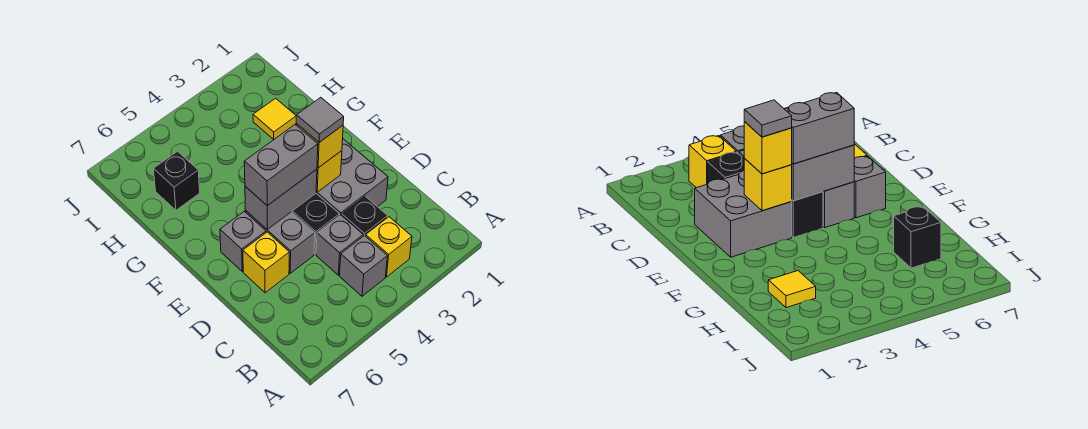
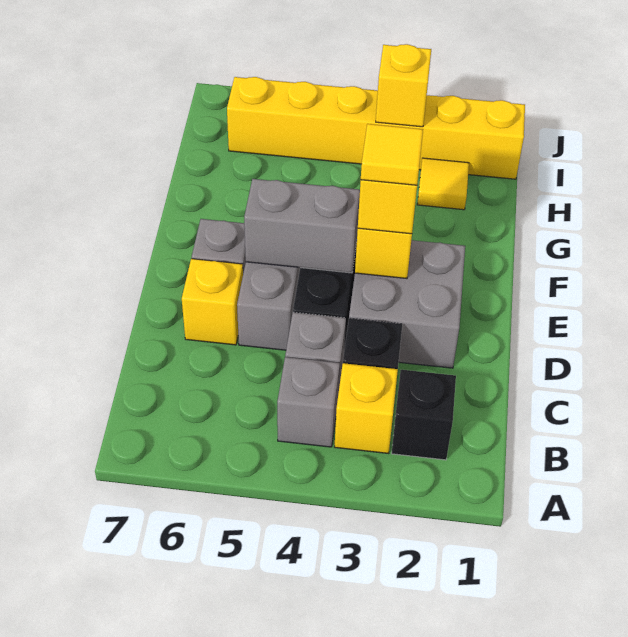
grey tile E3 level 4 -> yellow tile E3 level 4
grey brick E4:E5 level 3 -> none
black brick H6 level 1 -> black brick B2 level 1
none -> yellow brick I1:I6 level 1
none -> yellow brick I3 level 2

